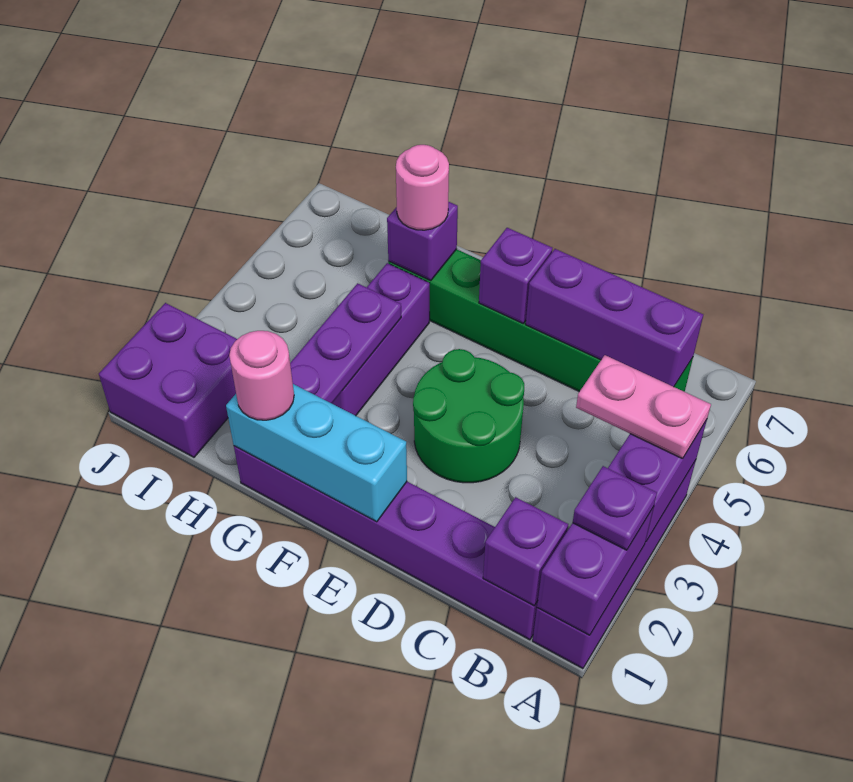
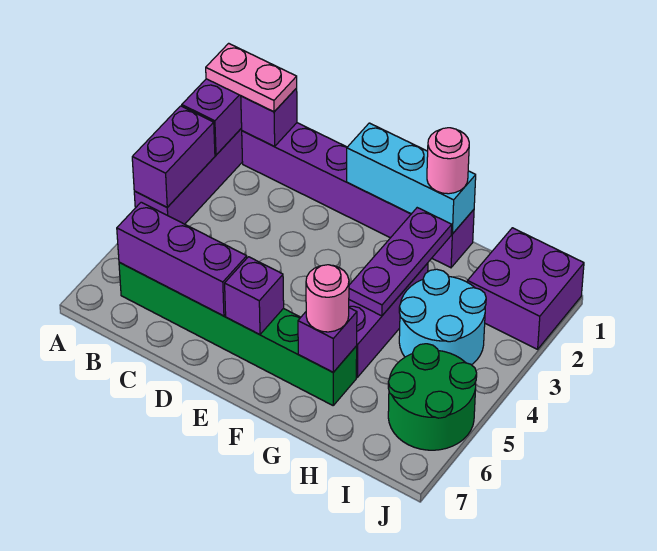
purple plate A2 level 3 -> none
pink plate A4:B4 level 3 -> pink plate A1:B1 level 3
green round brick D3:E4 level 1 -> green round brick I5:J6 level 1
none -> cyan round brick H3:I4 level 1

